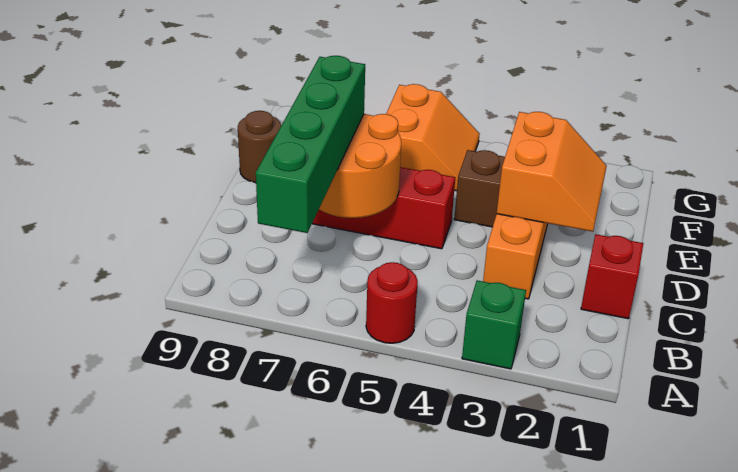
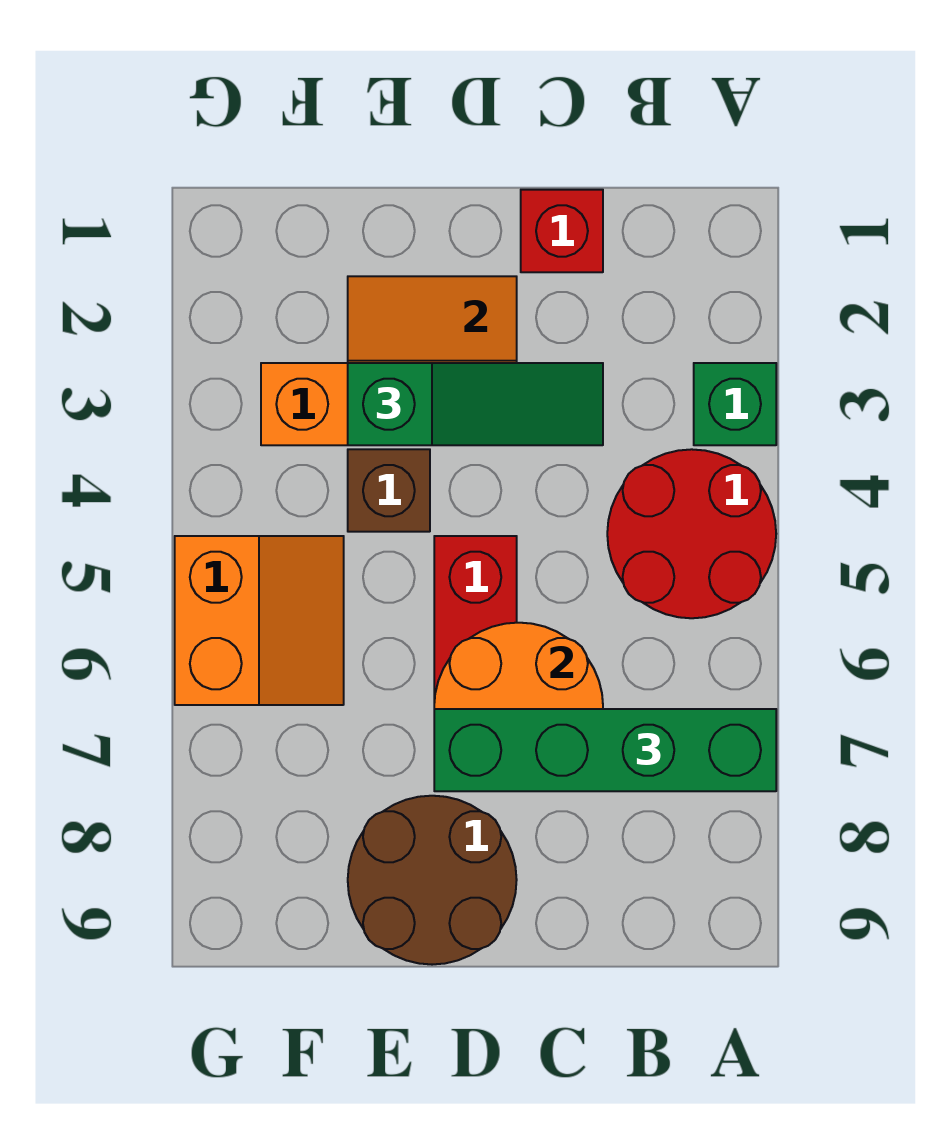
red round brick A5 level 1 -> red round brick A4:B5 level 1
none -> green slope C3:E3 level 3 top E
brown round brick E9 level 1 -> brown round brick D8:E9 level 1
orange slope F5:G6 level 1 top 6 -> orange slope F5:G6 level 1 top G

